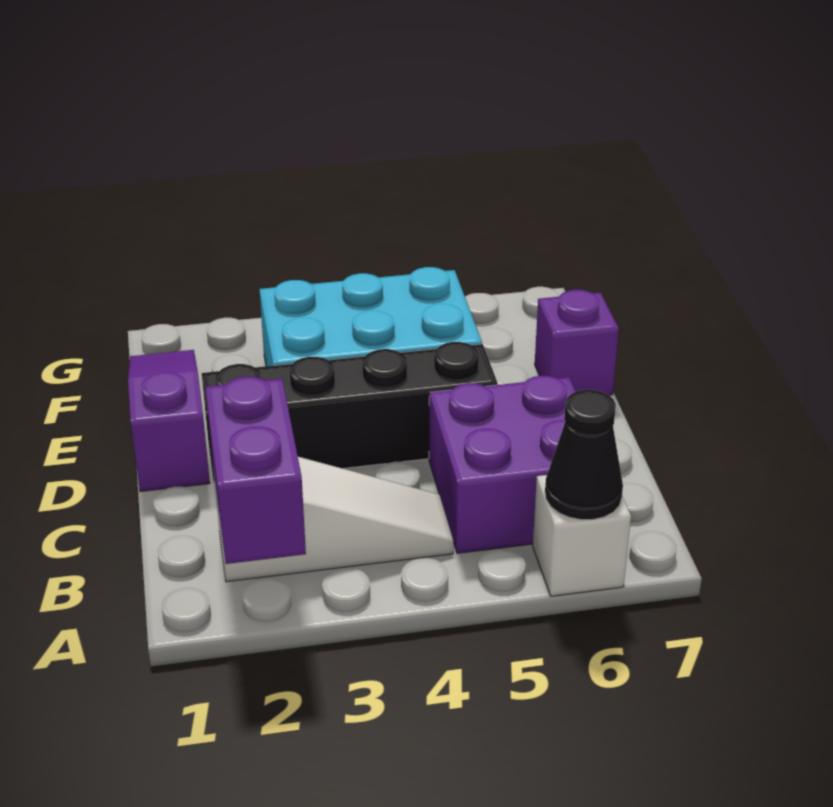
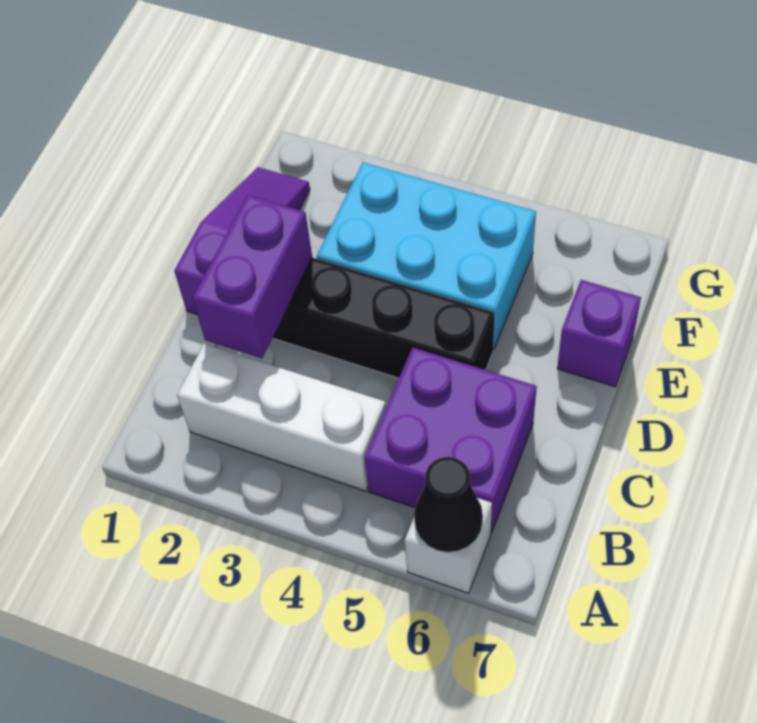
purple brick A2:B2 level 2 -> purple brick C2:D2 level 2
white slope B2:B4 level 1 top 2 -> white brick B2:B4 level 1

